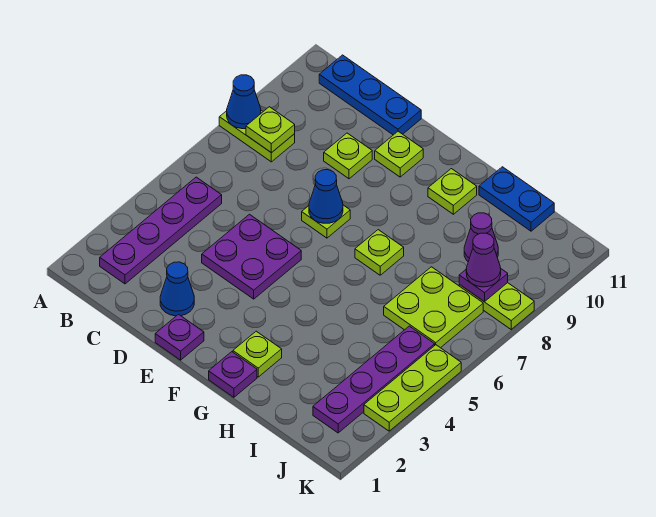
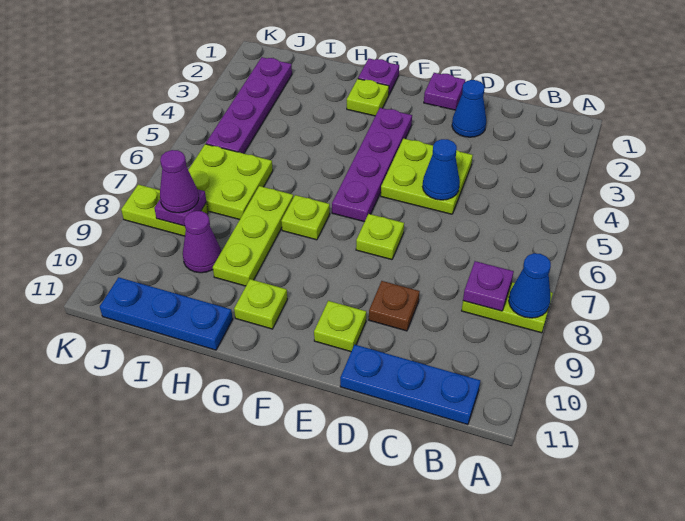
purple plate B2:B5 level 1 -> purple plate F3:F6 level 1
lime plate B8 level 2 -> purple plate B8 level 2
purple plate D4:E5 level 1 -> lime plate D4:E5 level 1
lime plate D9 level 1 -> brown plate D9 level 1
blue cone E7 level 2 -> blue cone D5 level 2
blue plate H11:I11 level 1 -> blue plate H11:J11 level 1
lime plate K3:K5 level 1 -> lime plate H7:H9 level 1

